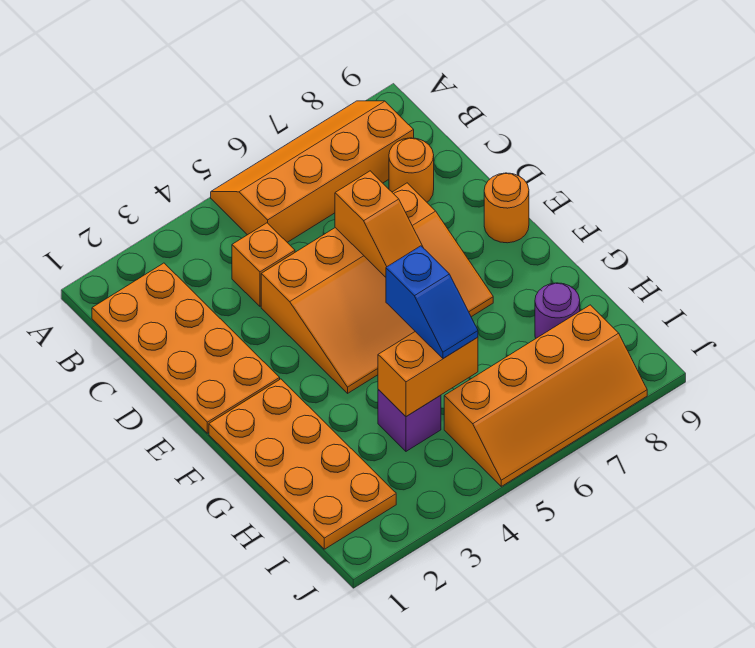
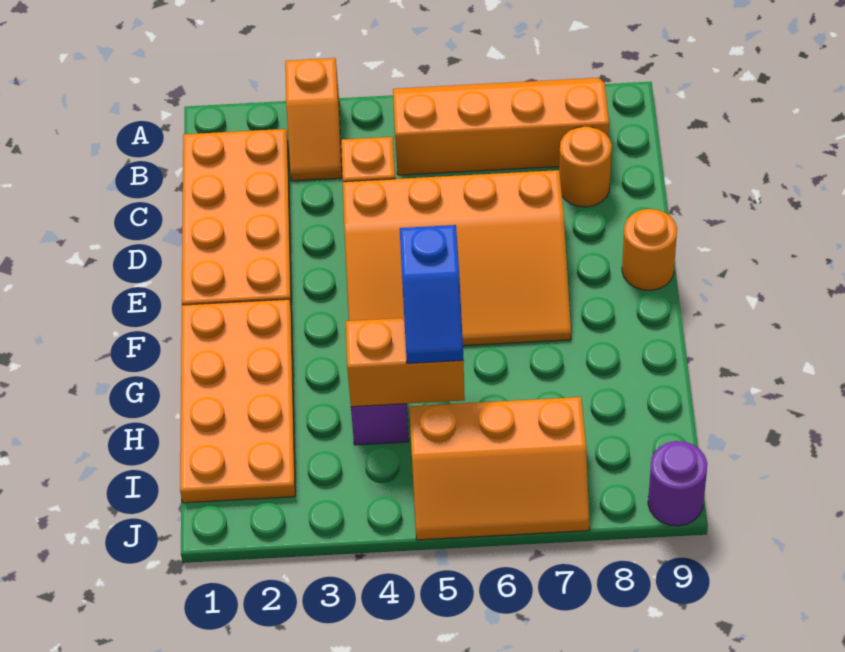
orange slope D6:E6 level 2 top D -> orange slope A3:B3 level 1 top A
purple round brick H8 level 1 -> purple round brick J9 level 1
orange slope I5:J8 level 1 top I -> orange slope I5:J7 level 1 top I

